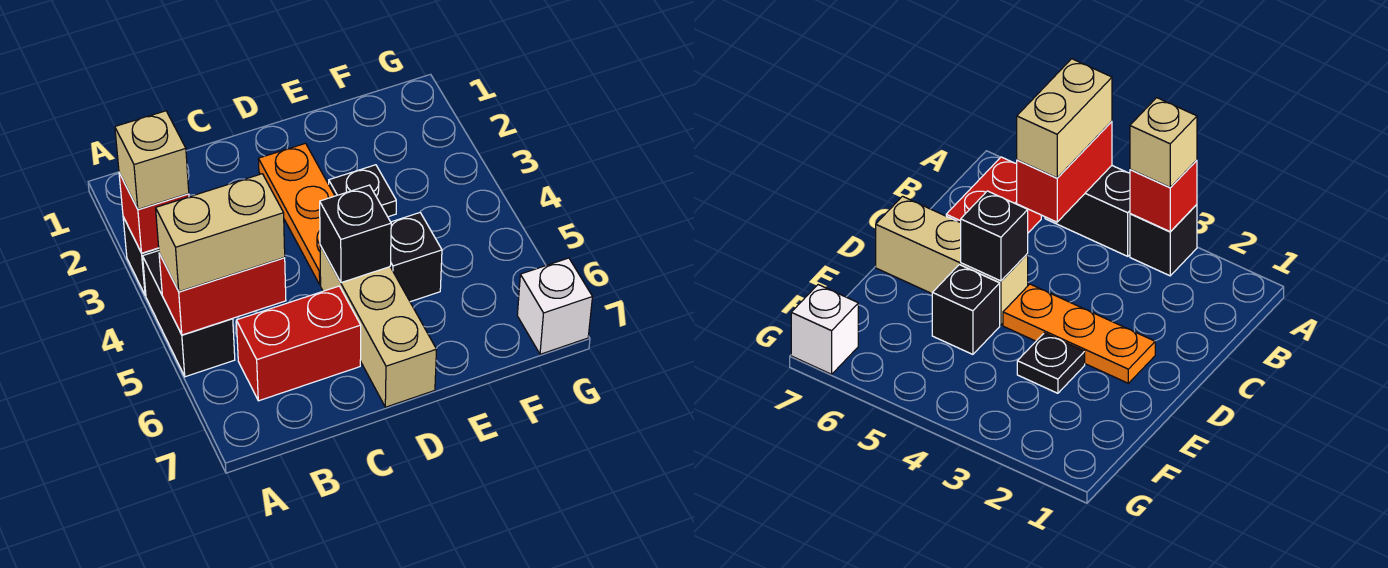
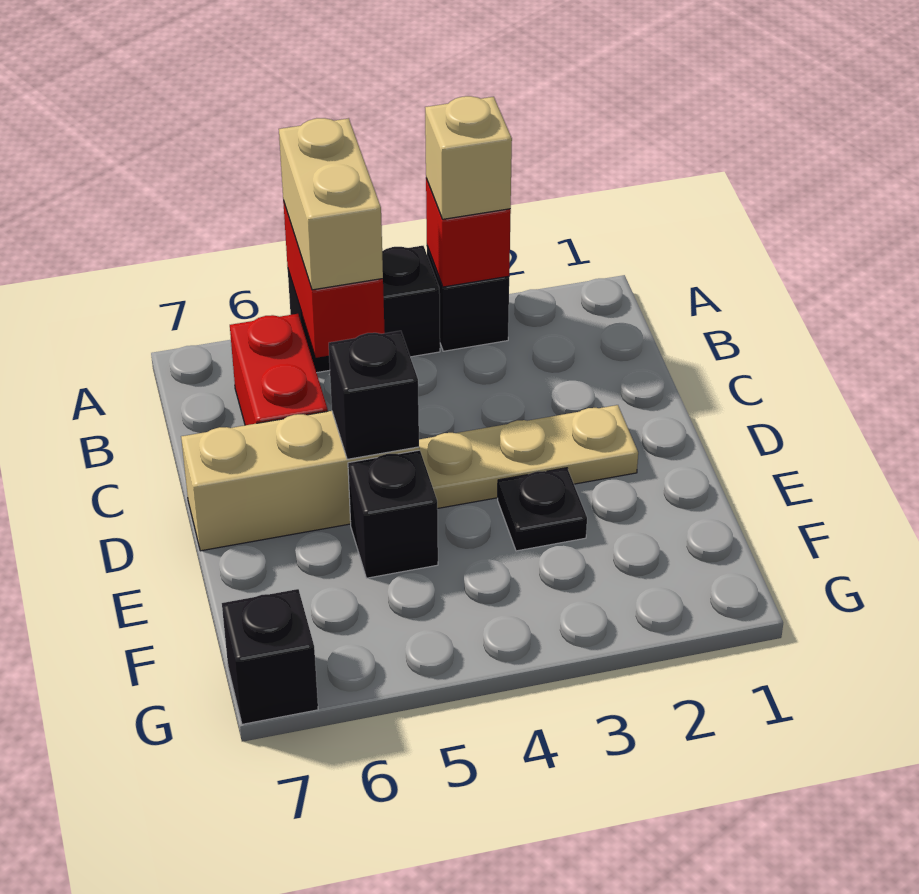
orange plate D2:D4 level 1 -> tan plate D2:D4 level 1
white brick G7 level 1 -> black brick G7 level 1

